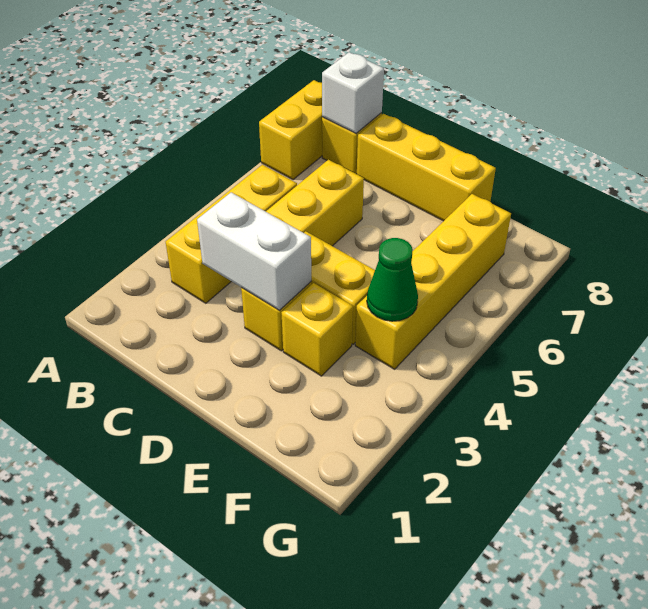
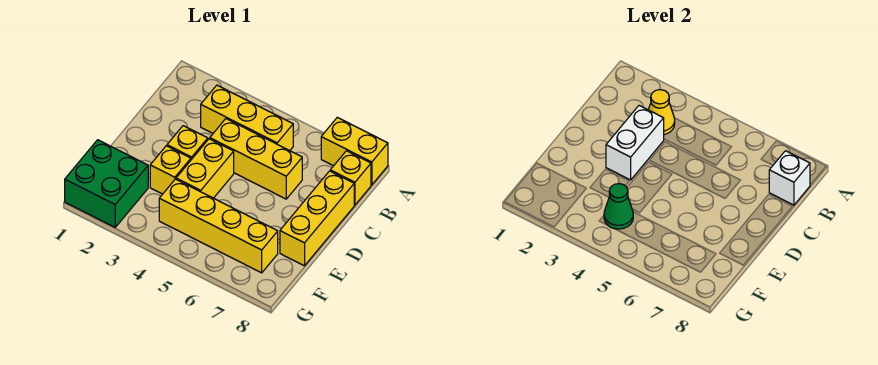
none -> yellow cone B3 level 2
none -> green brick F1:G2 level 1

